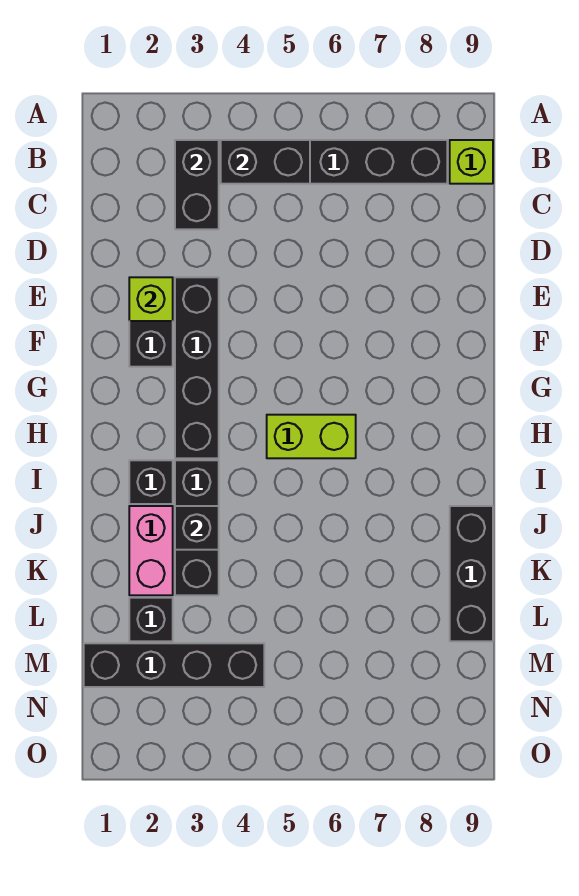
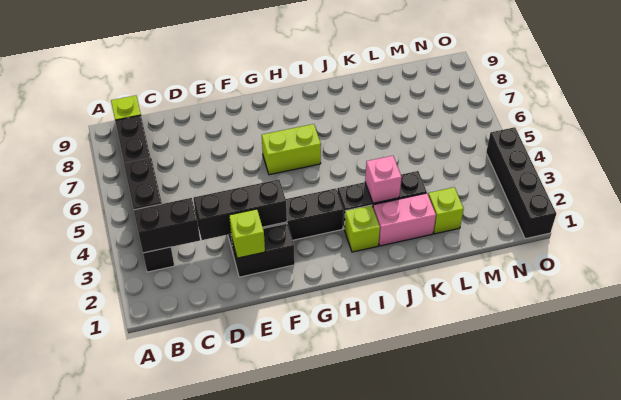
lime brick H5:H6 level 1 -> lime brick G6:H6 level 1
black brick I2 level 1 -> lime brick I2 level 1
black brick J3 level 2 -> pink brick J3 level 2
black brick J9:L9 level 1 -> black brick D3:F3 level 2
black brick L2 level 1 -> lime brick L2 level 1
black brick M1:M4 level 1 -> black brick O1:O4 level 1

